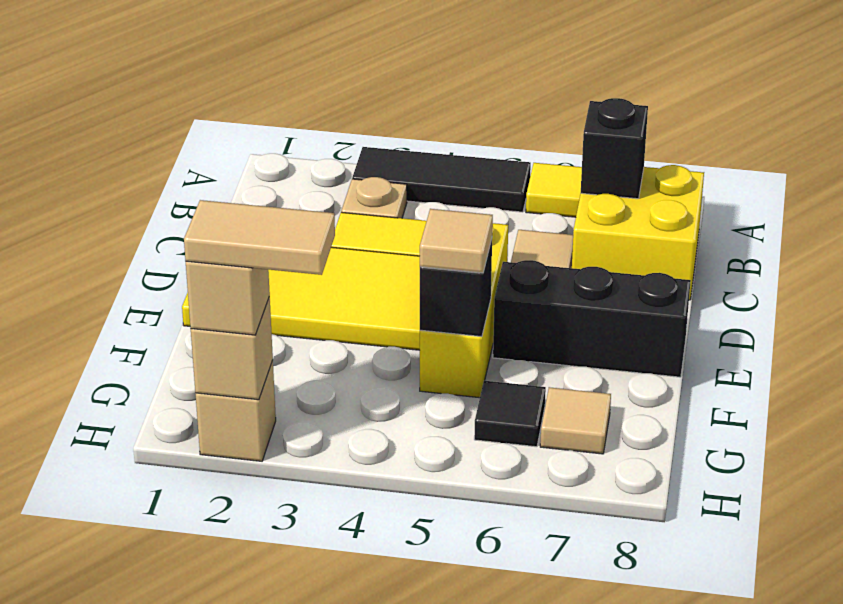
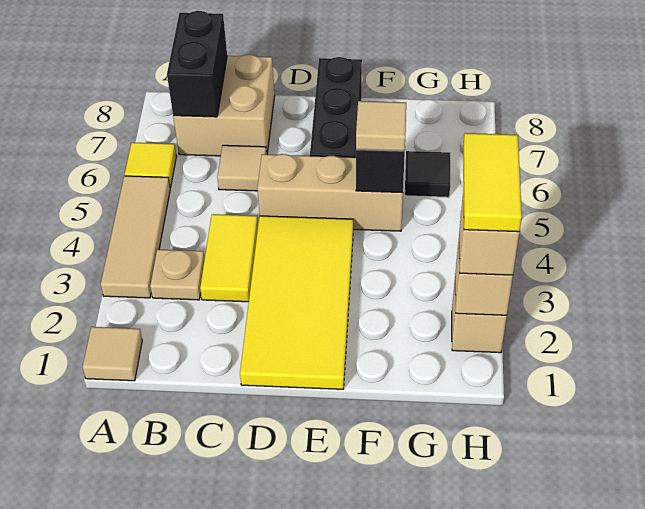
black tile A3:A5 level 1 -> tan tile A3:A5 level 1
yellow brick B7:C8 level 1 -> tan brick B7:C8 level 1
black brick B7 level 2 -> black brick B7:B8 level 2
yellow brick D5:F5 level 1 -> tan brick D5:F5 level 1
tan tile G7 level 1 -> tan tile A1 level 1
tan tile H2:H3 level 4 -> yellow tile H2:H3 level 4

